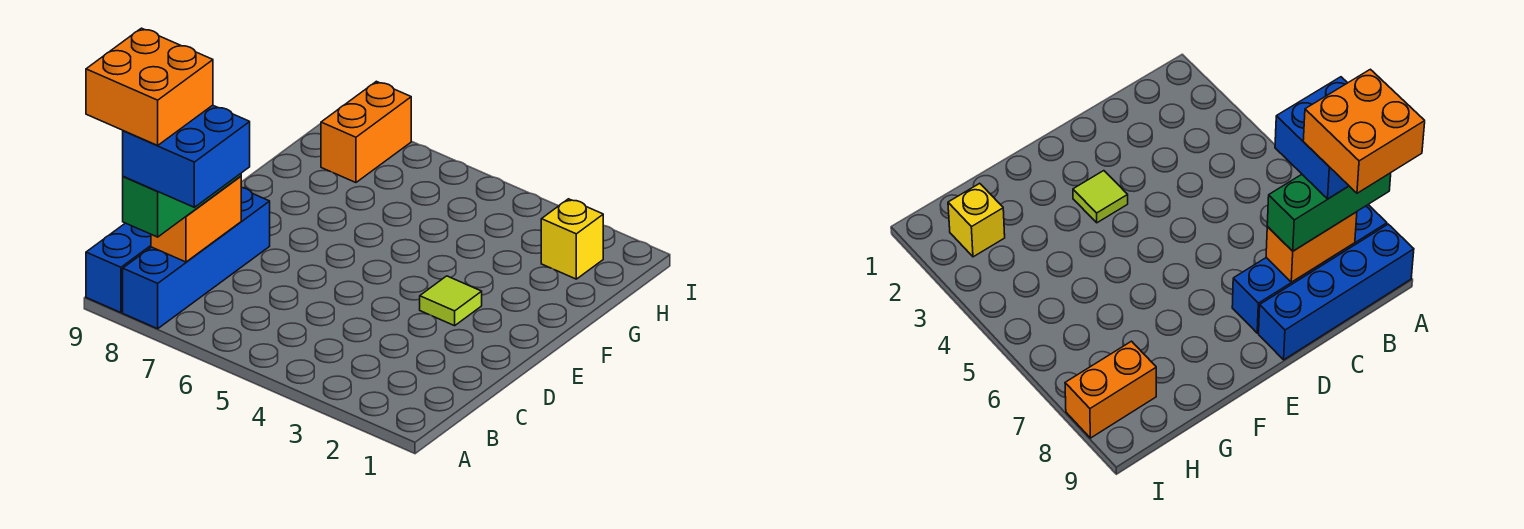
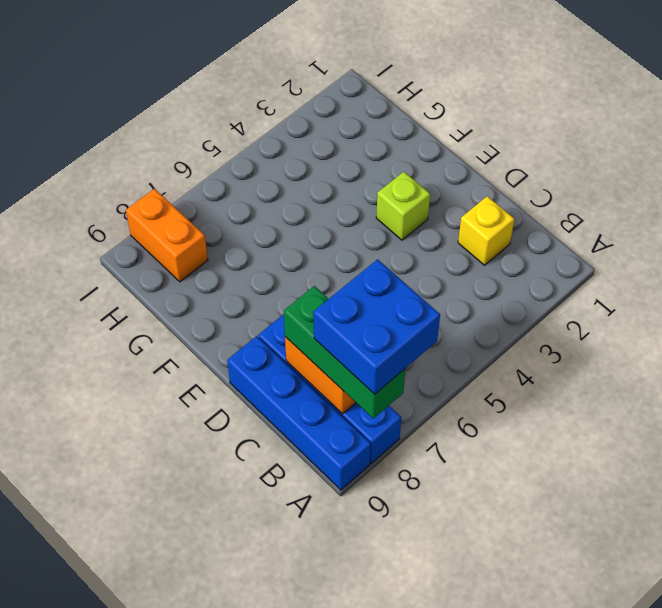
orange brick A8:B9 level 5 -> none
lime tile E3 level 1 -> lime brick E3 level 1
yellow brick H2 level 1 -> yellow brick C2 level 1

